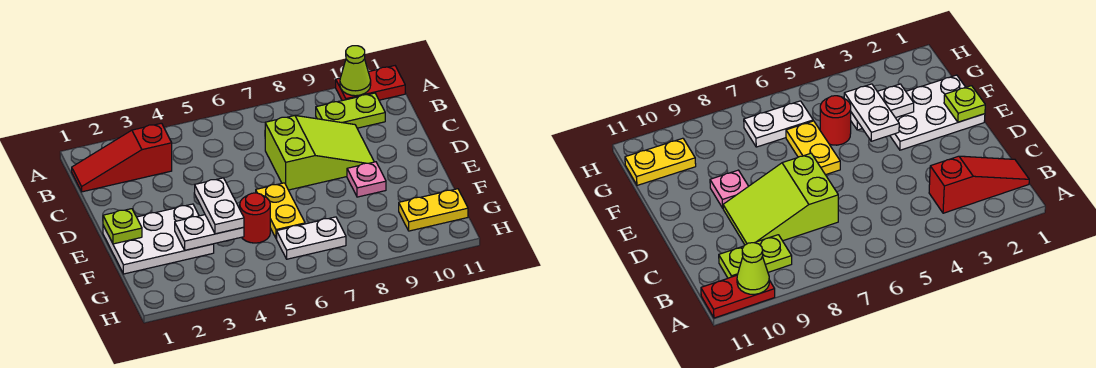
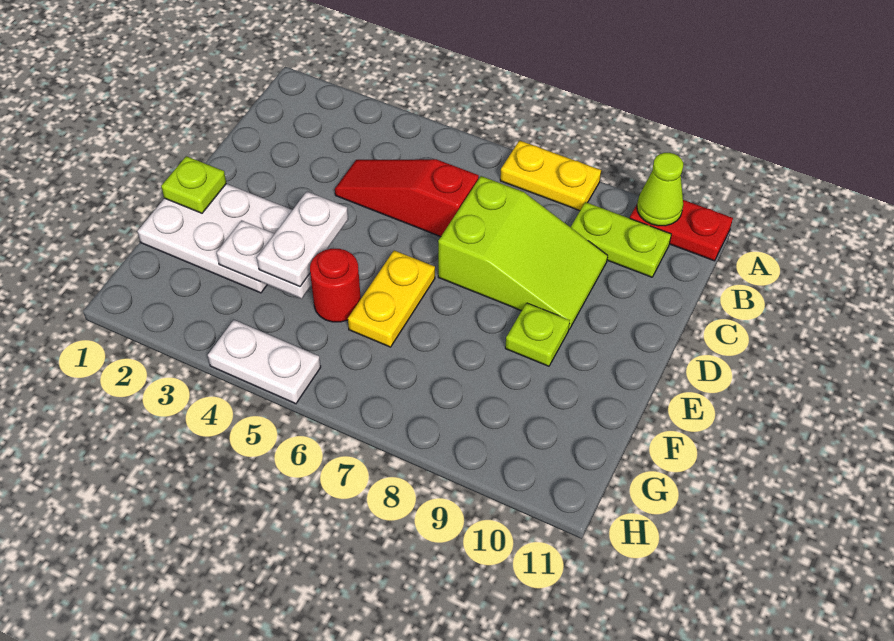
red slope B1:B3 level 1 top 3 -> red slope C4:C6 level 1 top 6
pink plate E9 level 1 -> lime plate E9 level 1
white plate G6:G7 level 1 -> white plate H4:H5 level 1
yellow plate G10:G11 level 1 -> yellow plate A7:A8 level 1

